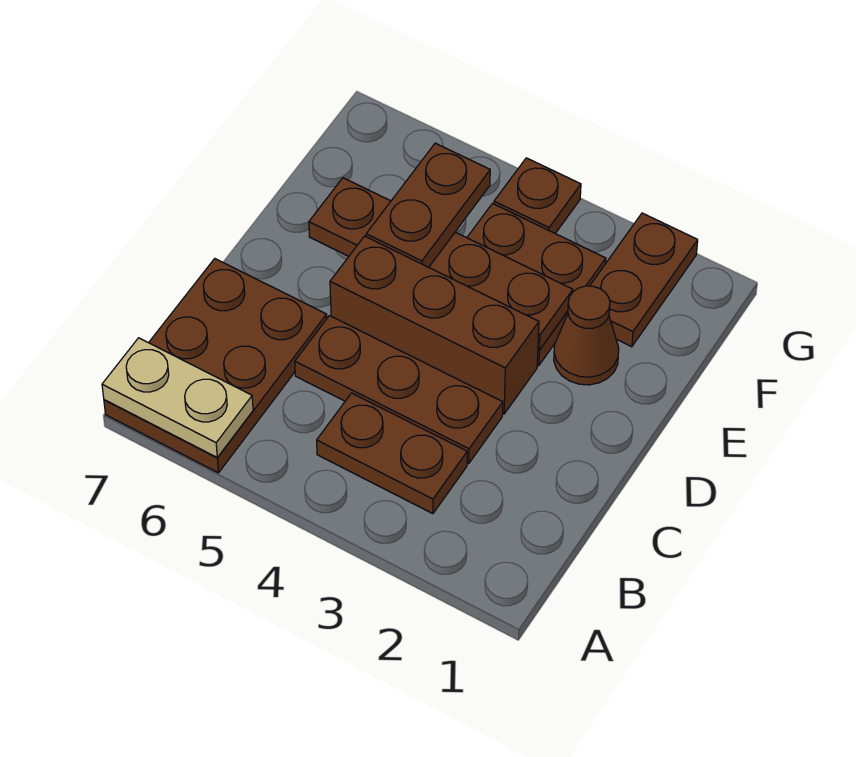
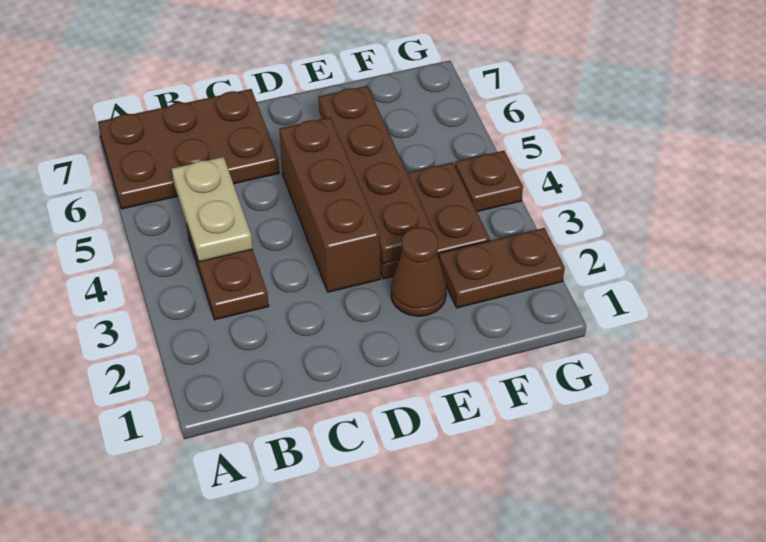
tan plate A6:A7 level 2 -> tan plate B4:B5 level 2
brown plate C3:C5 level 1 -> none
brown plate E5:F5 level 3 -> none

